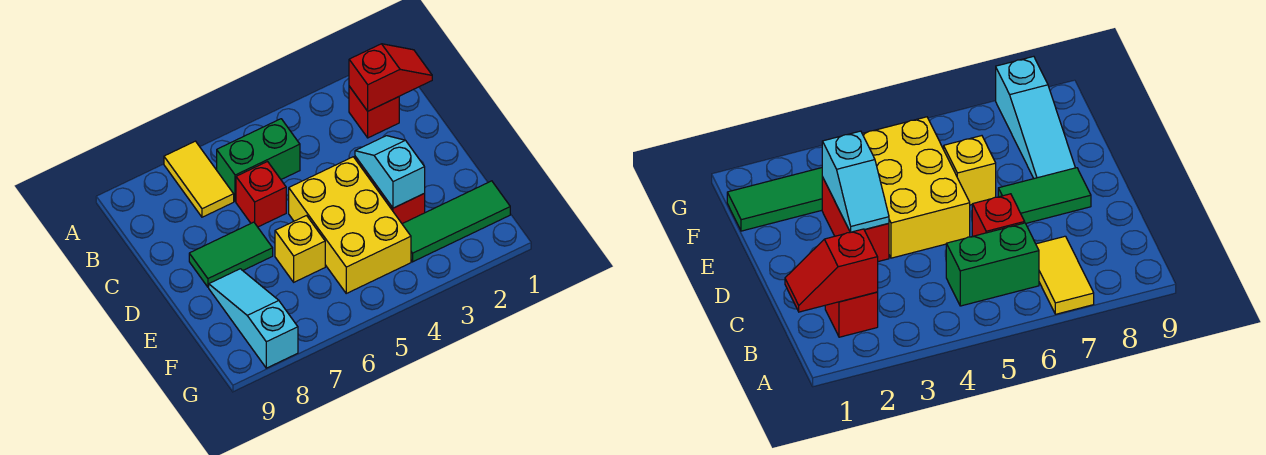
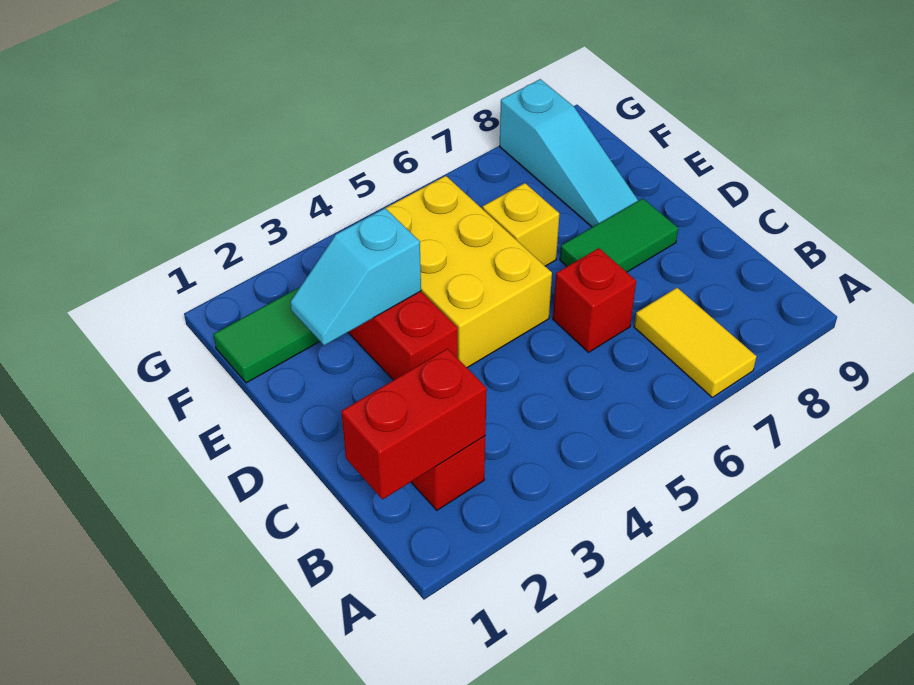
red slope B1:B2 level 2 top 2 -> red brick B1:B2 level 2
green brick B5:B6 level 1 -> none
cyan slope D3:E3 level 2 top E -> cyan slope E2:E3 level 2 top 3

